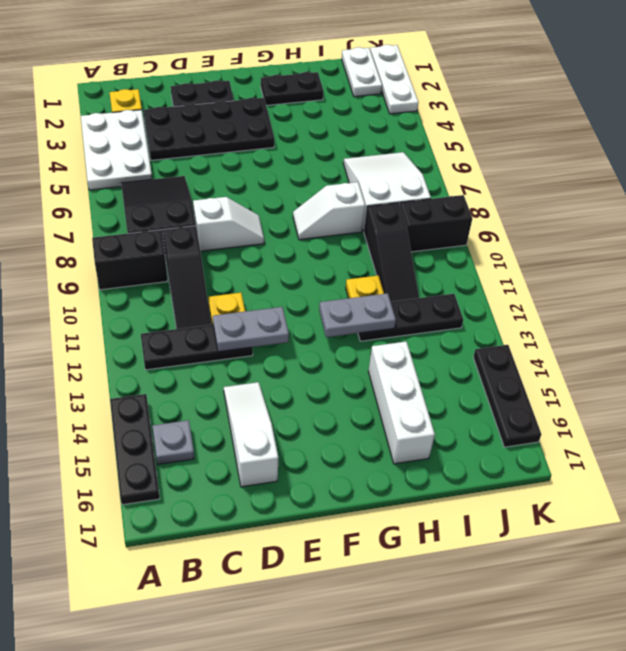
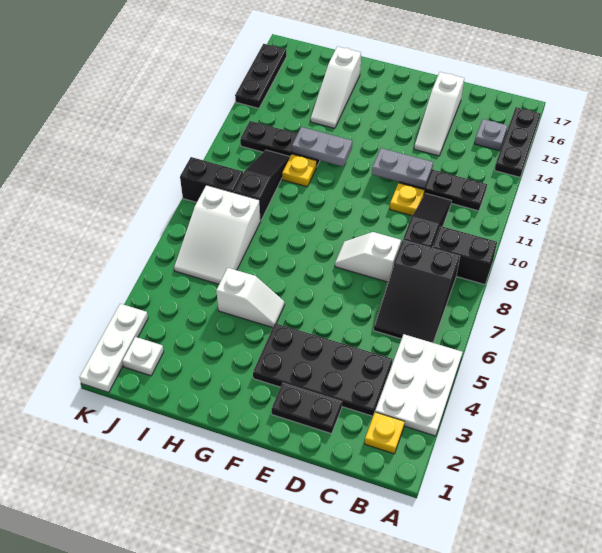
black plate G2:H2 level 1 -> none
white slope G8:H8 level 1 top H -> white slope G5:H5 level 1 top H
white brick H14:H16 level 1 -> white slope H14:H16 level 1 top 16
white plate J1:J2 level 1 -> white plate J2 level 1

